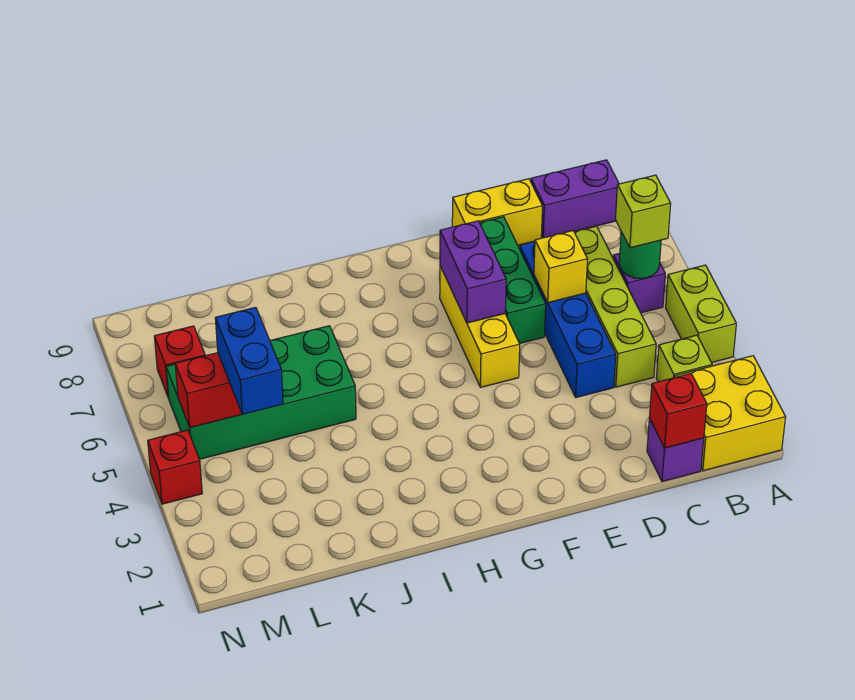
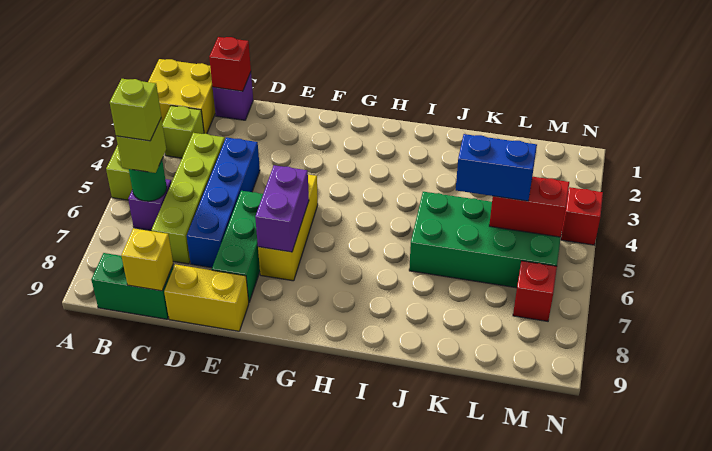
none -> lime brick B6 level 4
purple brick B9:C9 level 1 -> green brick B9:C9 level 1
yellow brick D6 level 2 -> yellow brick C9 level 2
blue brick L4:L5 level 3 -> blue brick K5:L5 level 3

